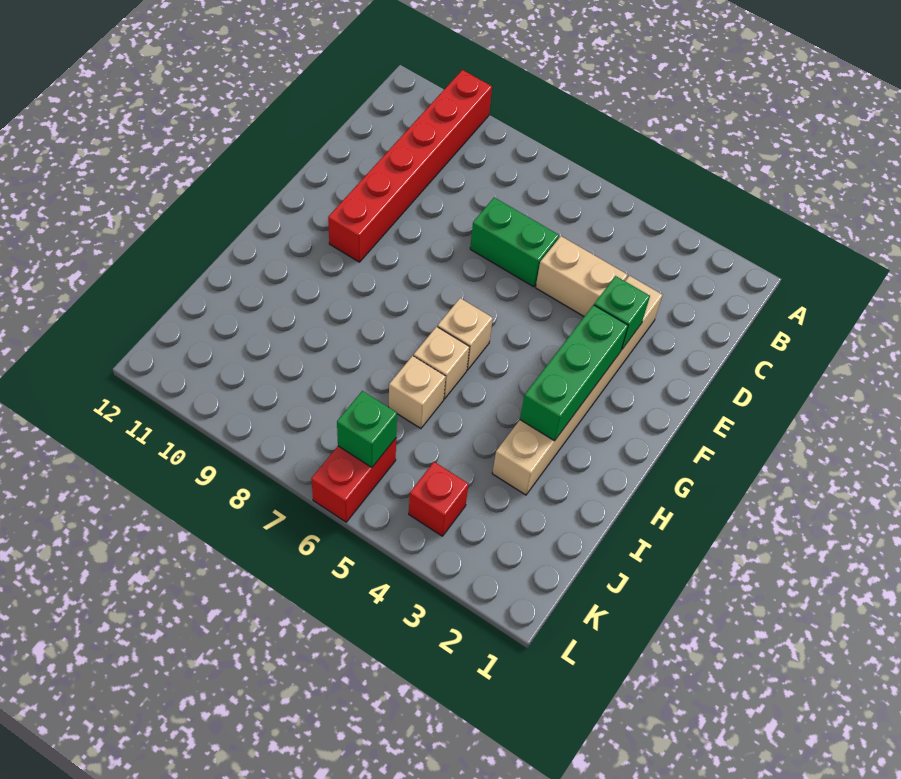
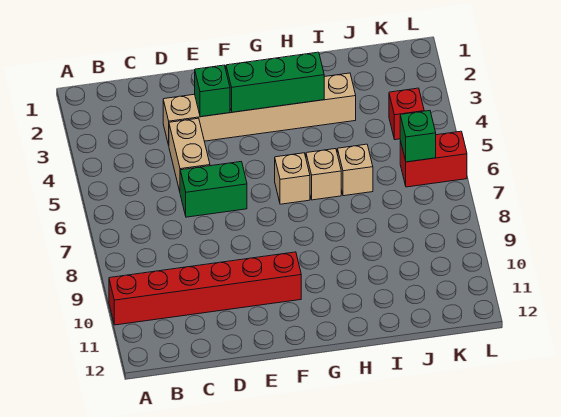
green brick D6:D7 level 1 -> green brick D6:E6 level 1

